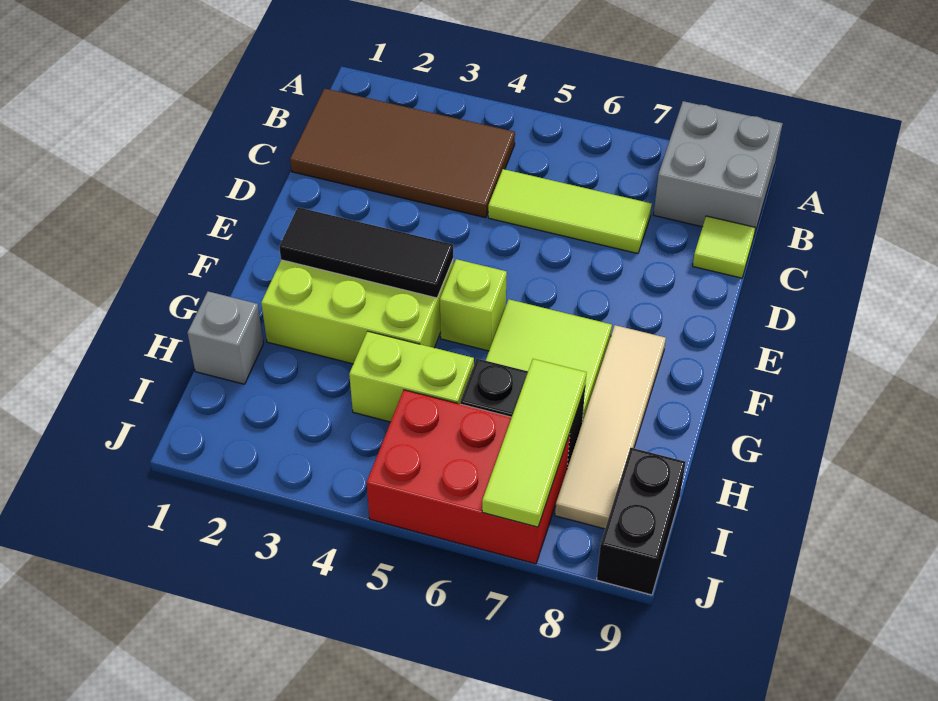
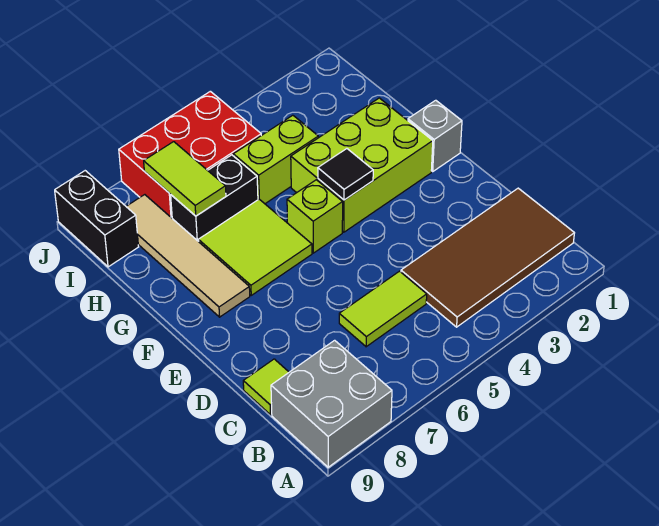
lime tile C5:C7 level 1 -> lime tile C5:C6 level 1
black tile F2:F4 level 2 -> black tile F4 level 2
grey brick H1 level 1 -> grey brick F1 level 1
lime tile H7:J7 level 2 -> lime tile H7:I7 level 2

